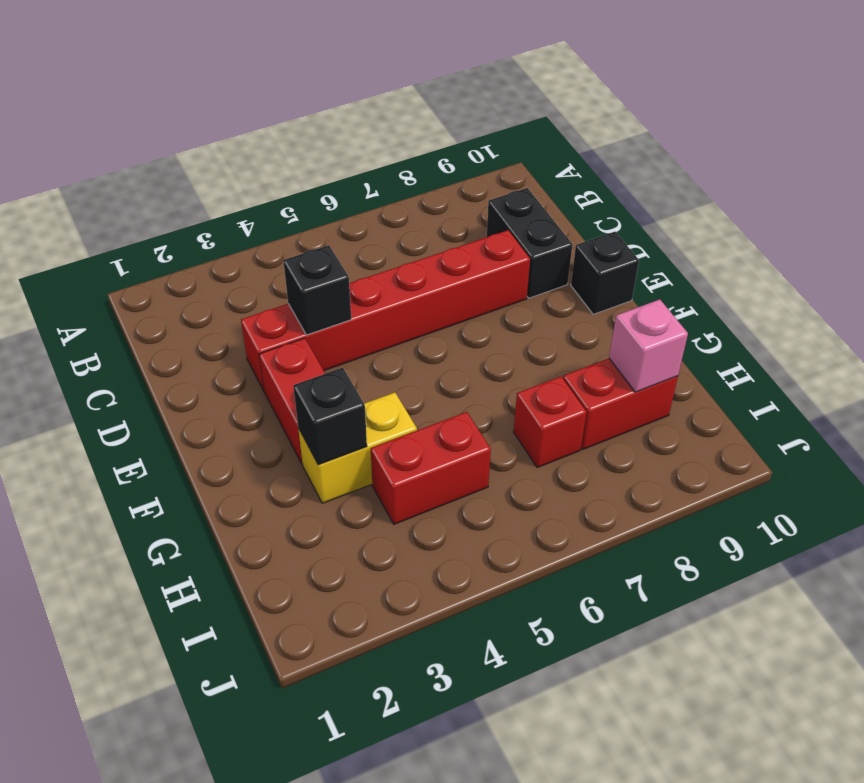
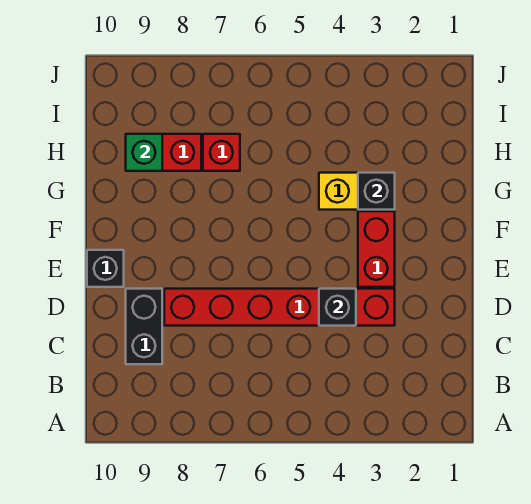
red brick H4:H5 level 1 -> none
pink brick H9 level 2 -> green brick H9 level 2

